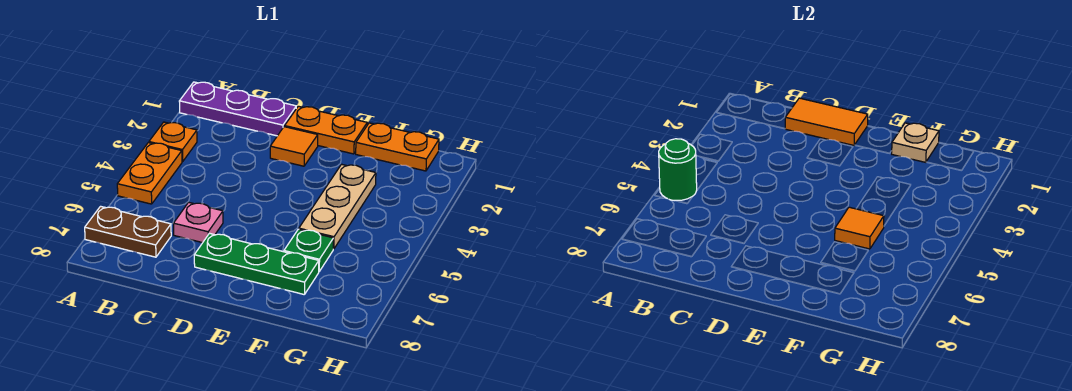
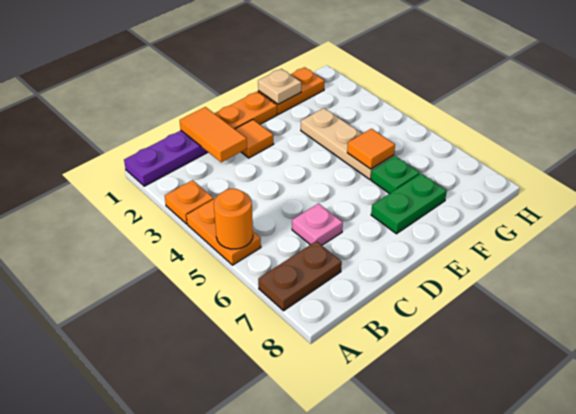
green round brick A5 level 2 -> orange round brick A5 level 2
orange tile C1:D1 level 2 -> orange tile C1:C2 level 2
green plate D7:F7 level 1 -> green plate E7:F7 level 1

